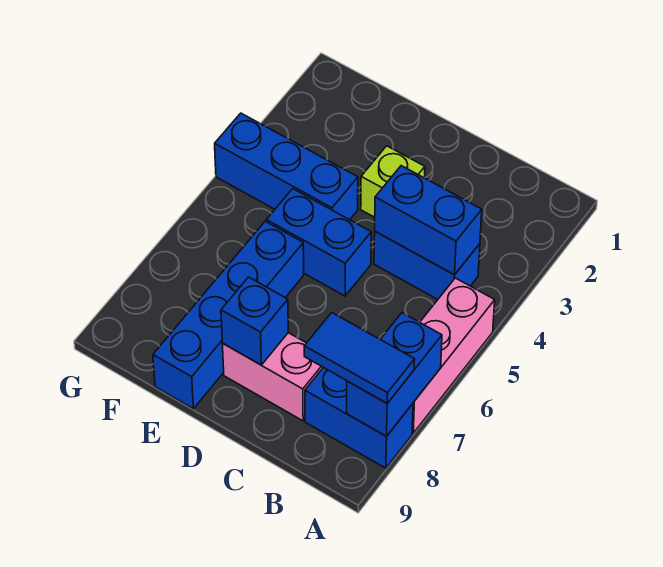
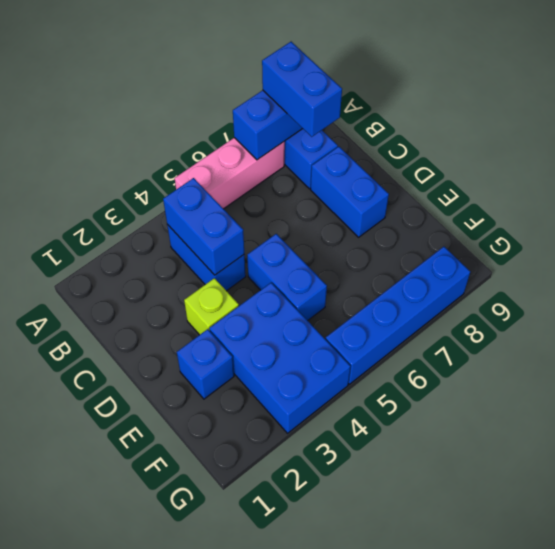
blue tile A8:B8 level 3 -> blue brick A8:B8 level 3
pink brick C8:D8 level 1 -> blue brick C8:D8 level 1
blue brick D8 level 2 -> blue brick E2 level 1
blue brick E4:G4 level 1 -> blue brick E3:G4 level 1
blue brick E6:E9 level 1 -> blue brick G5:G8 level 1

